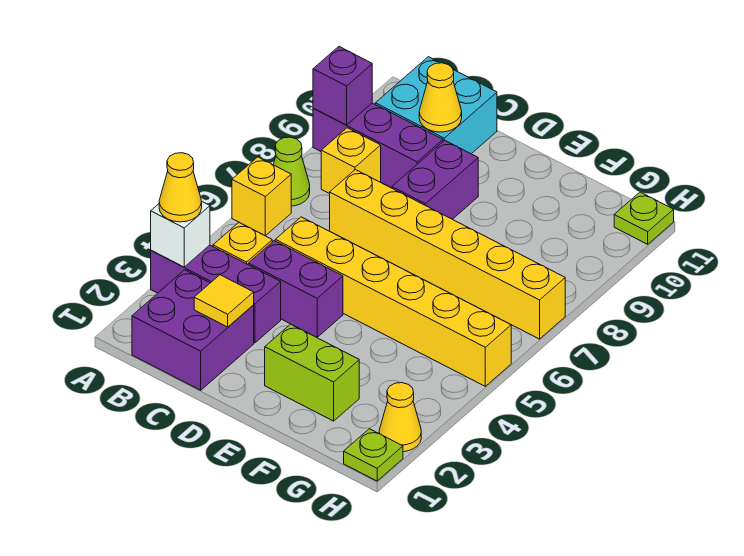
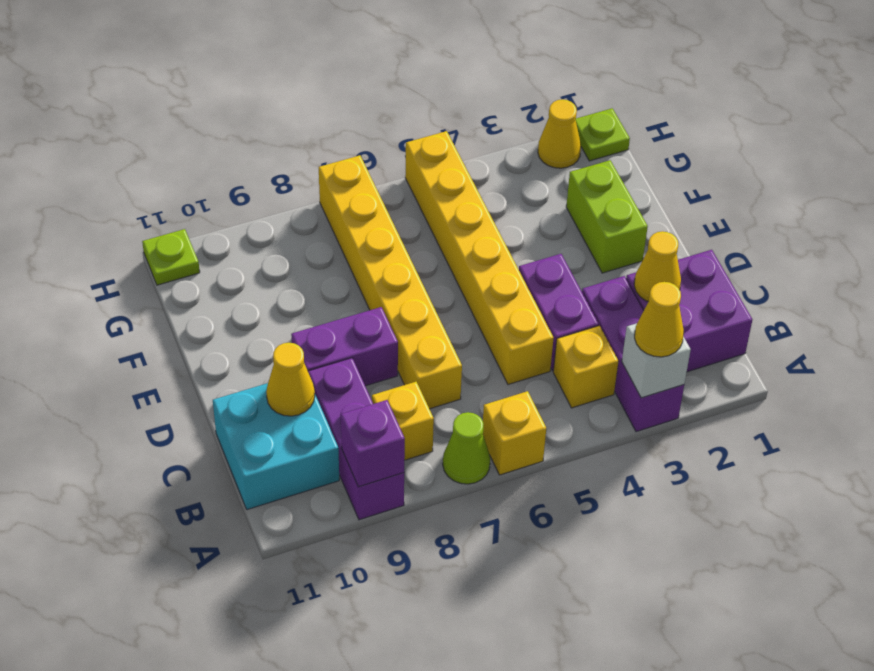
yellow tile C2 level 2 -> yellow cone C2 level 2

